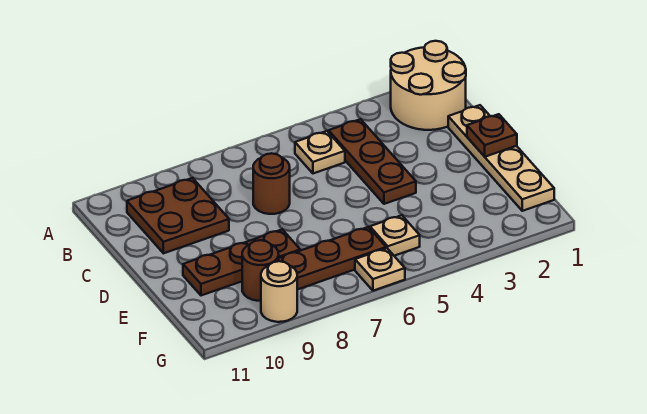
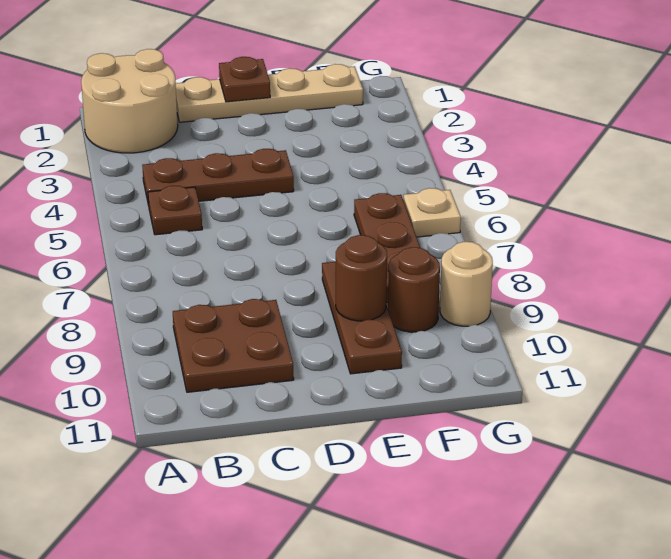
tan plate B5 level 1 -> brown plate B5 level 1
brown round brick C7 level 1 -> brown round brick E9 level 2
tan plate F5 level 1 -> none

